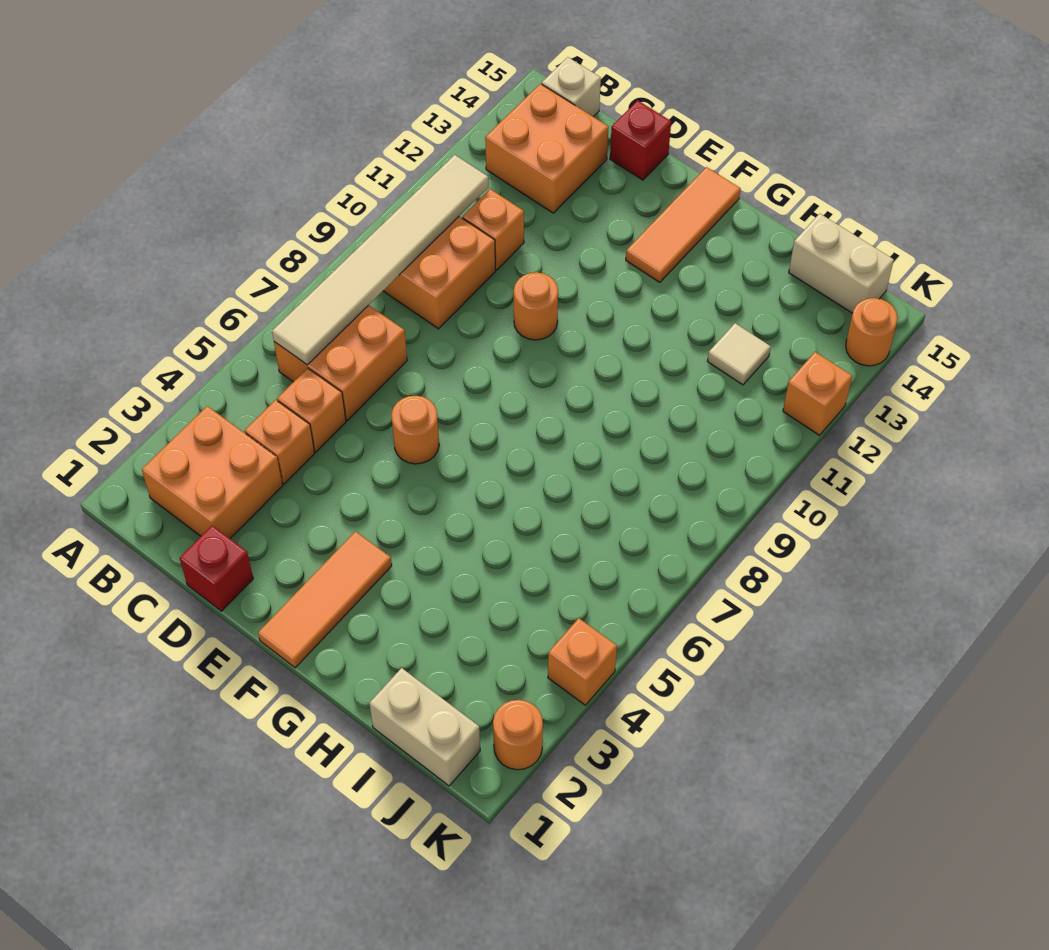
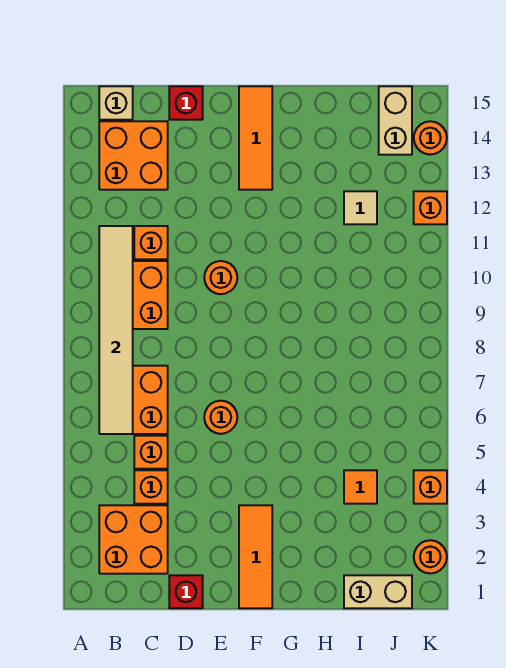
none -> orange tile I4 level 1
tan brick I15:J15 level 1 -> tan brick J14:J15 level 1

